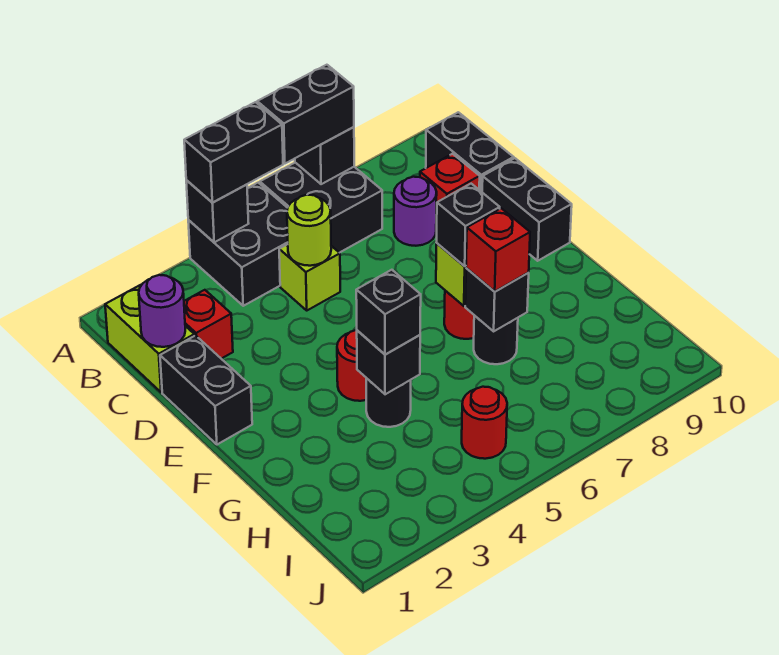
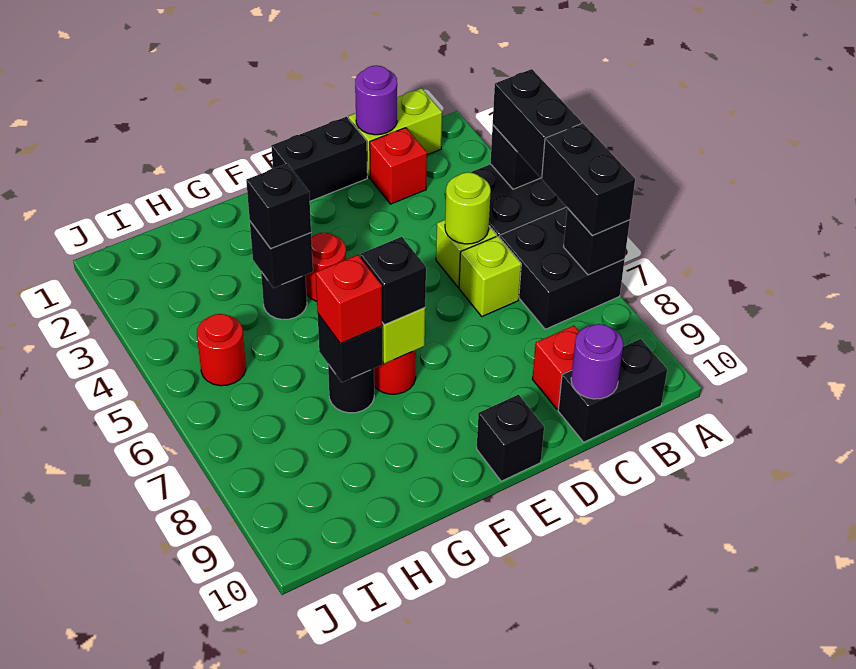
none -> lime brick C6 level 1
purple round brick C8 level 1 -> purple round brick C10 level 2
black brick D10:E10 level 1 -> black brick E10 level 1

